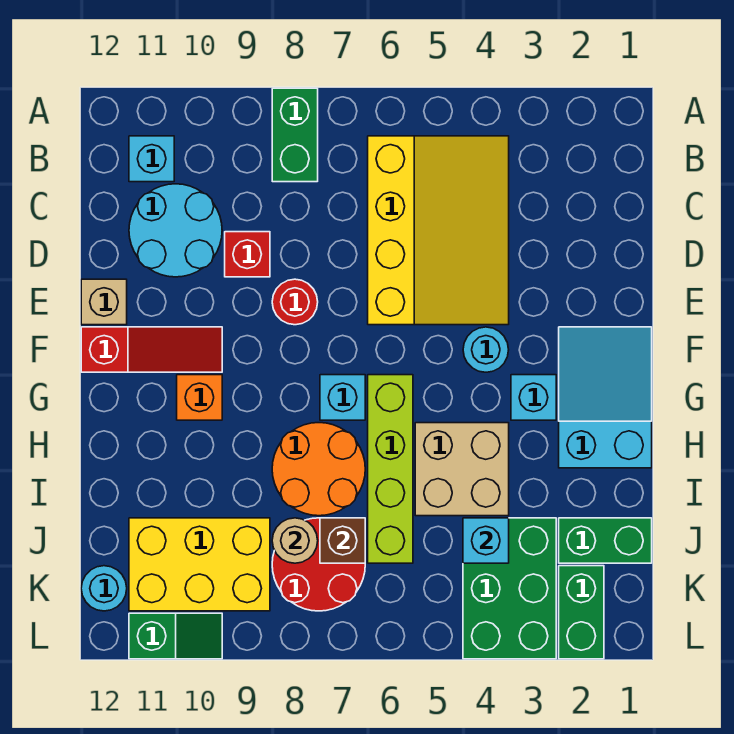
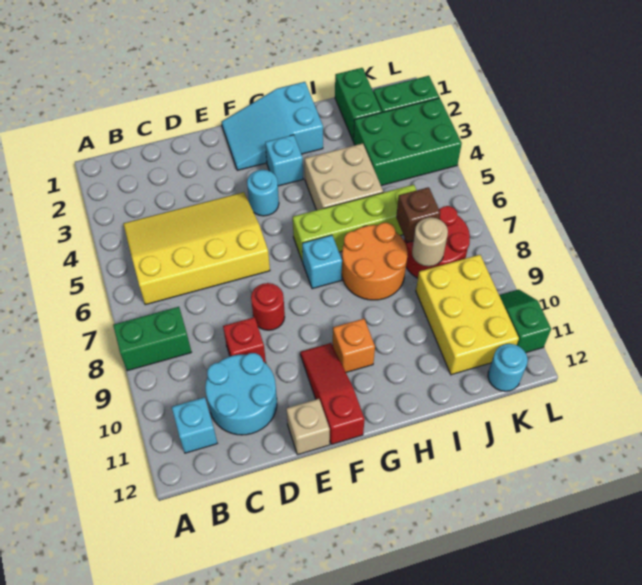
cyan brick J4 level 2 -> none

